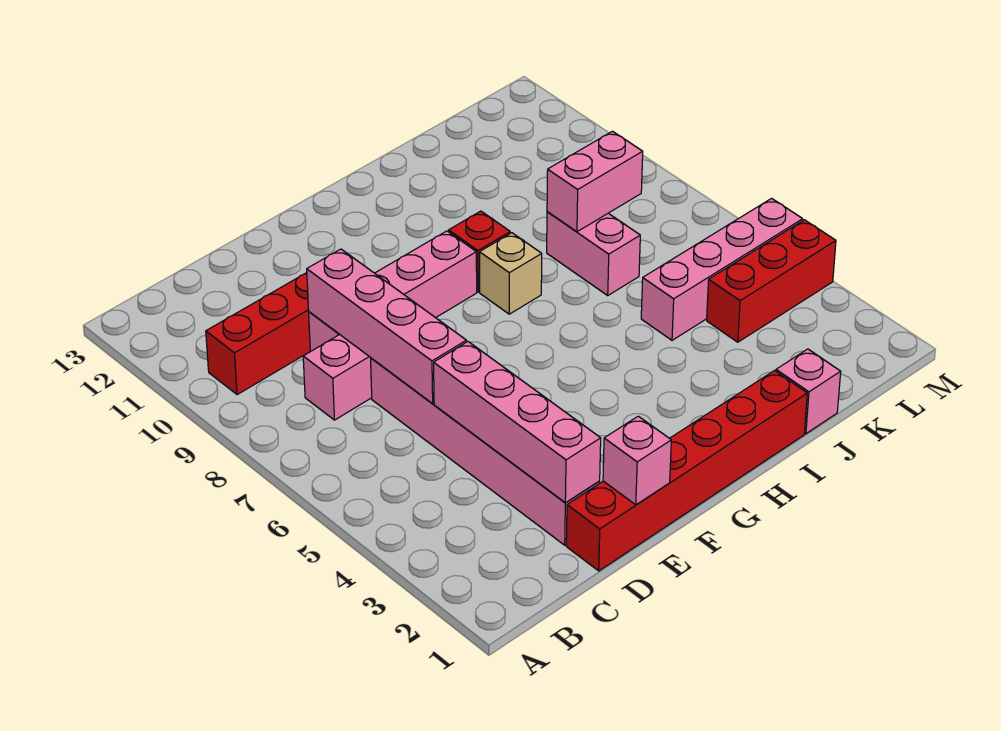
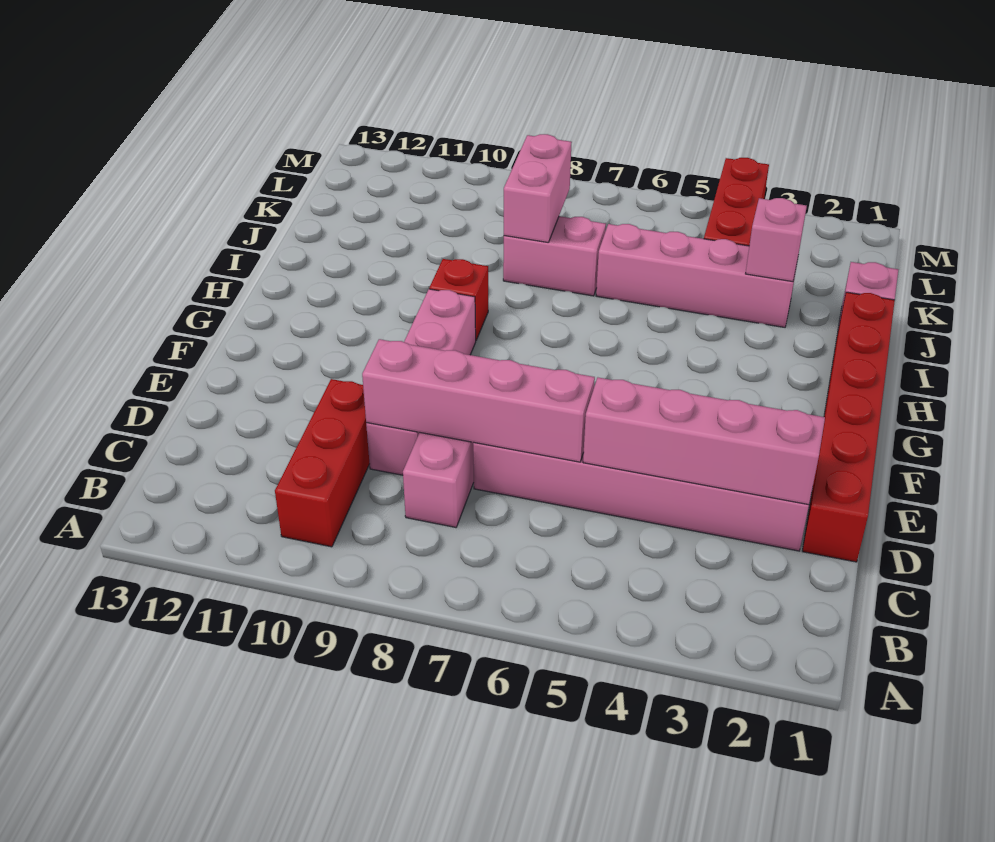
pink brick E1 level 2 -> pink brick J3 level 2
tan brick H8 level 1 -> none
pink brick J5:M5 level 1 -> pink brick J3:J6 level 1

